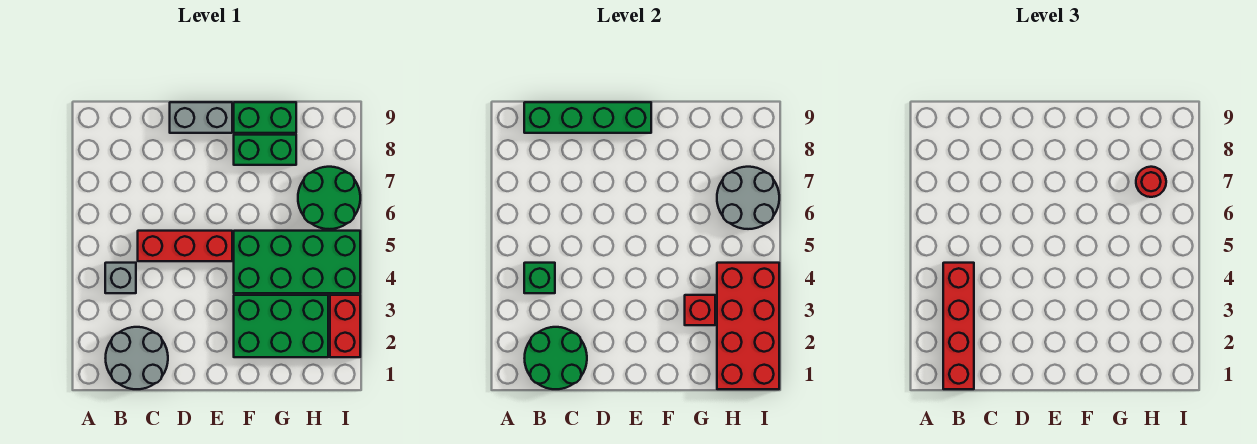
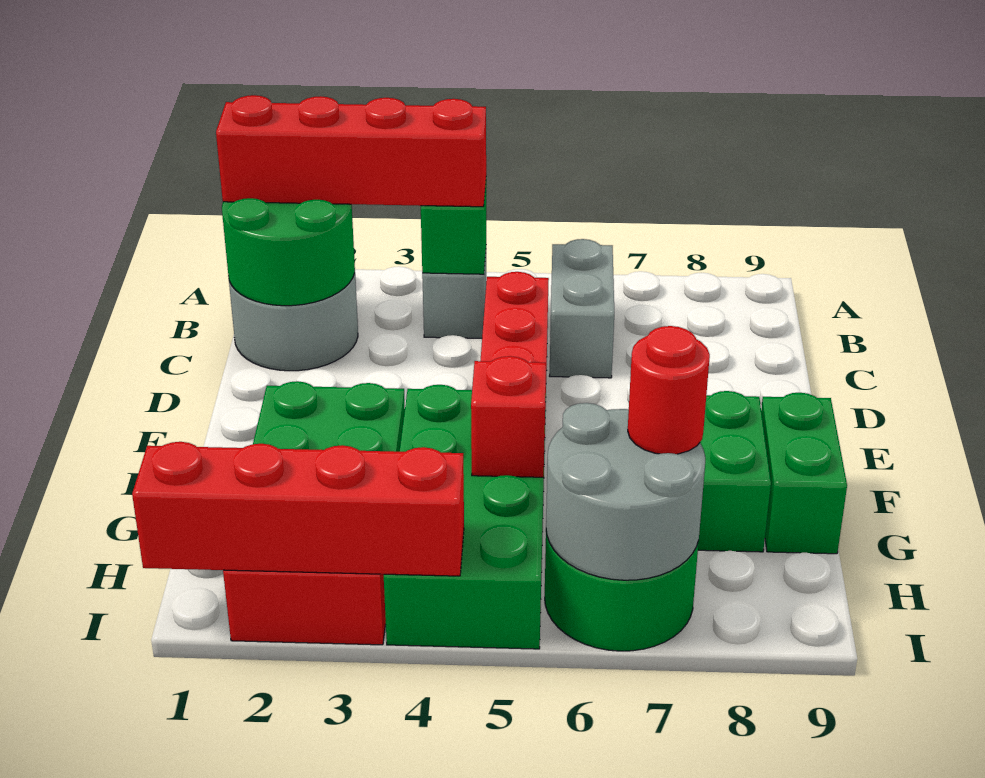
green brick B9:E9 level 2 -> none
grey brick D9:E9 level 1 -> grey brick B6:C6 level 1
red brick G3 level 2 -> red brick G5 level 2
red brick H1:I4 level 2 -> red brick I1:I4 level 2

